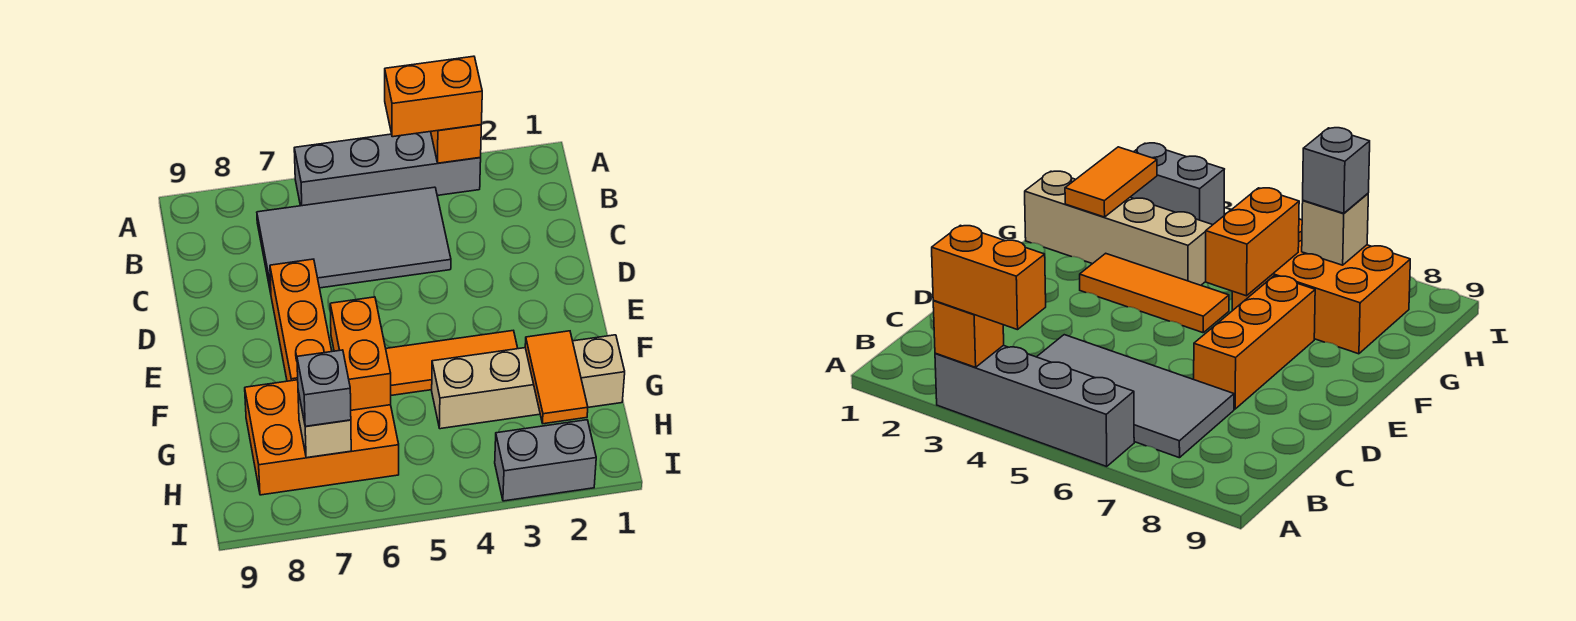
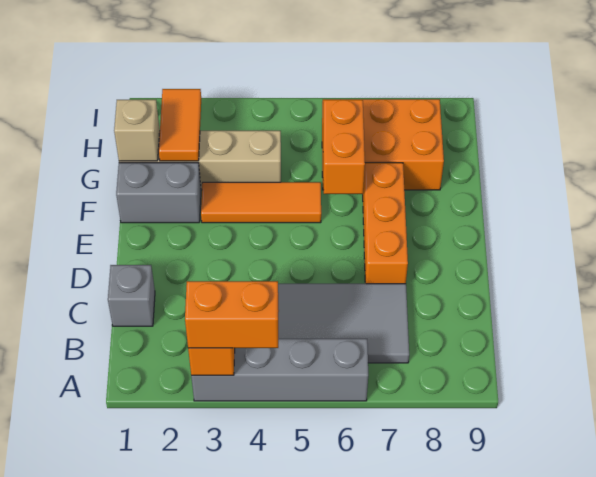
tan brick H7 level 2 -> tan brick G1 level 2
grey brick H7 level 3 -> grey brick C1 level 1
grey brick I2:I3 level 1 -> grey brick F1:F2 level 1

